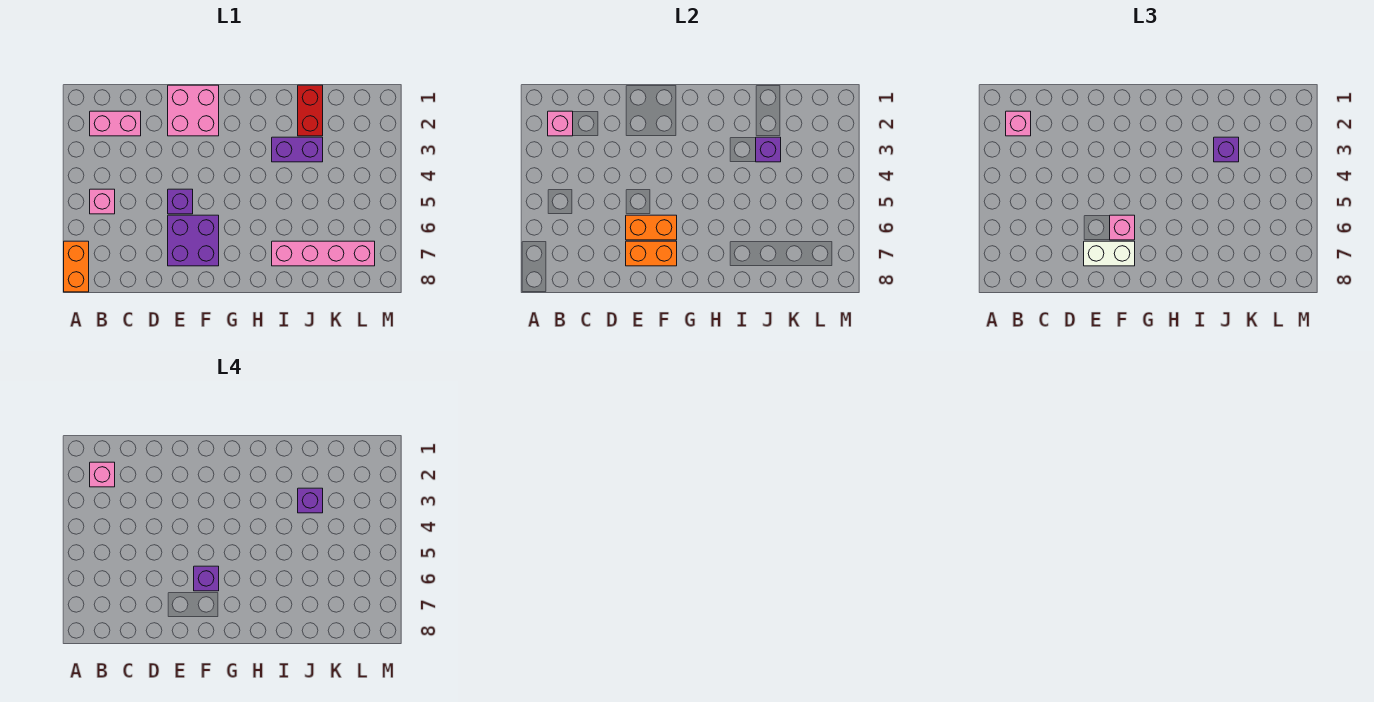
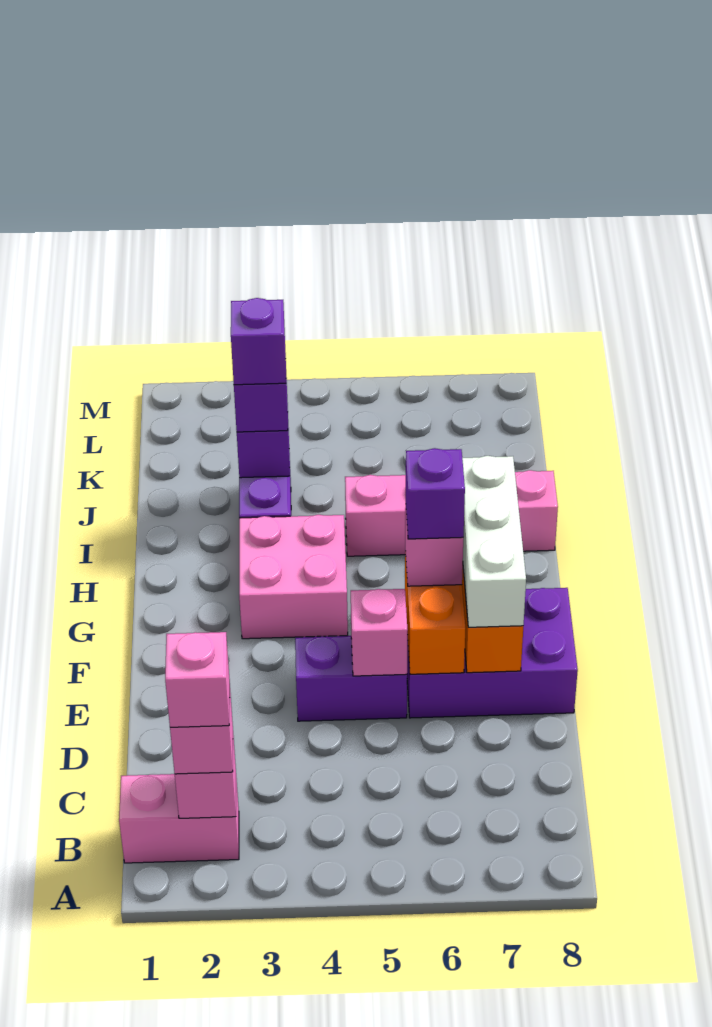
orange brick A7:A8 level 1 -> none
pink brick B2:C2 level 1 -> pink brick B1:B2 level 1
pink brick B5 level 1 -> pink brick E5 level 2
pink brick E1:F2 level 1 -> pink brick G3:H4 level 1
purple brick E5 level 1 -> purple brick E4:E5 level 1
purple brick E6:F7 level 1 -> purple brick E6:F8 level 1
white brick E7:F7 level 3 -> white brick E7:G7 level 3
pink brick I7:L7 level 1 -> pink brick I5:I8 level 1
red brick J1:J2 level 1 -> none

